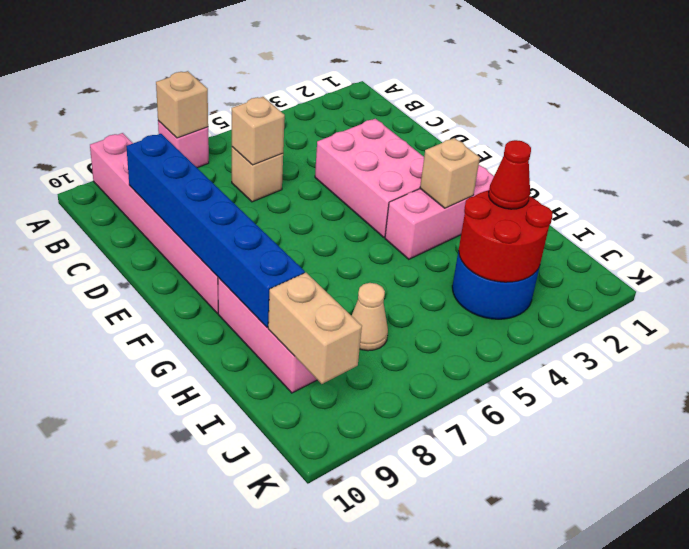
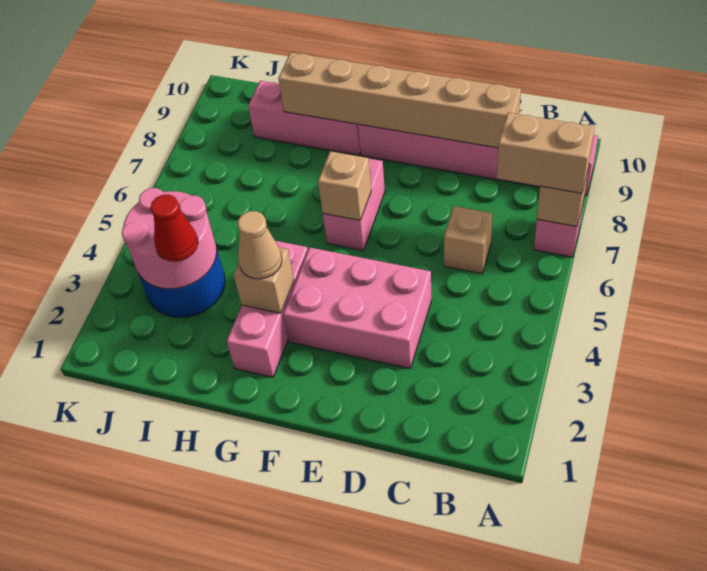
tan brick C6 level 2 -> tan brick F6 level 2
blue brick C9:H9 level 2 -> tan brick C9:H9 level 2
none -> pink brick F6:F7 level 1
red round brick I3:J4 level 2 -> pink round brick I3:J4 level 2
tan cone I7 level 1 -> tan cone G3 level 3
tan brick I9:J9 level 2 -> tan brick A7:B7 level 3

